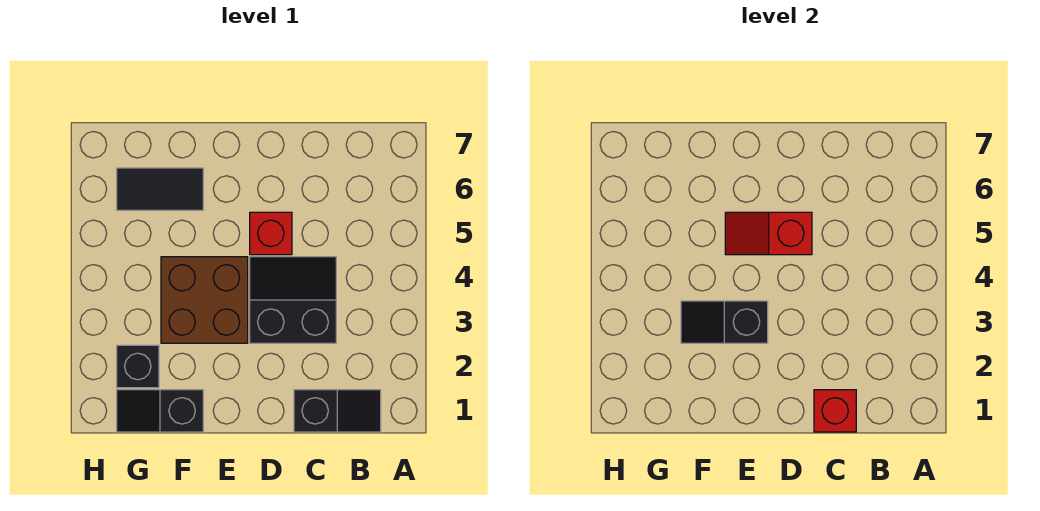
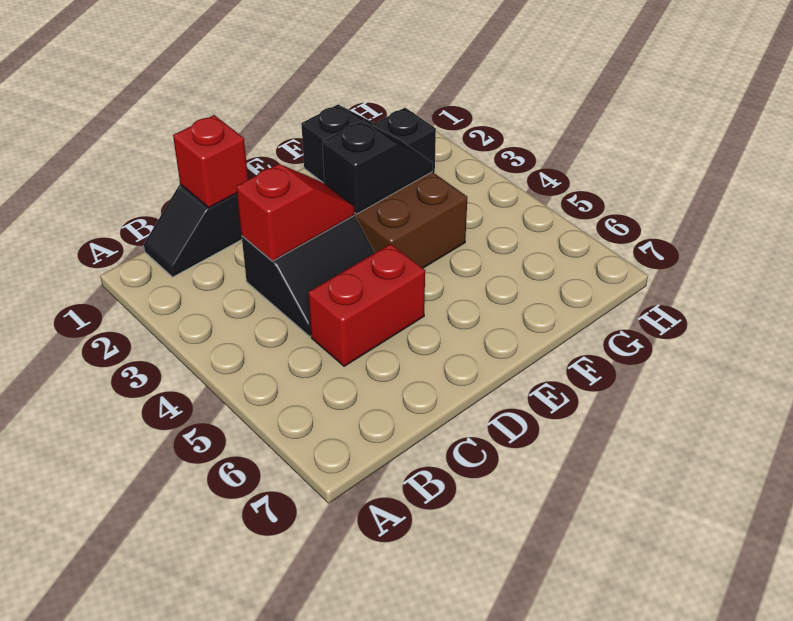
red brick D5 level 1 -> red brick C5:D5 level 1
red slope D5:E5 level 2 top D -> red slope C3:D3 level 2 top C
black tile F6:G6 level 1 -> none

